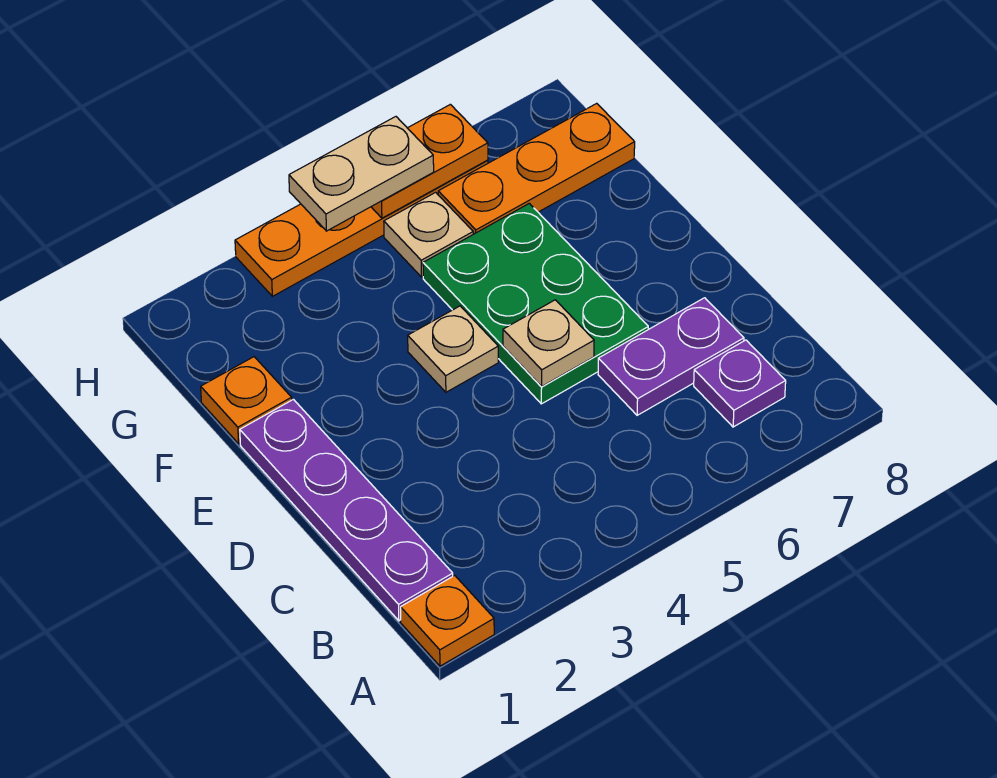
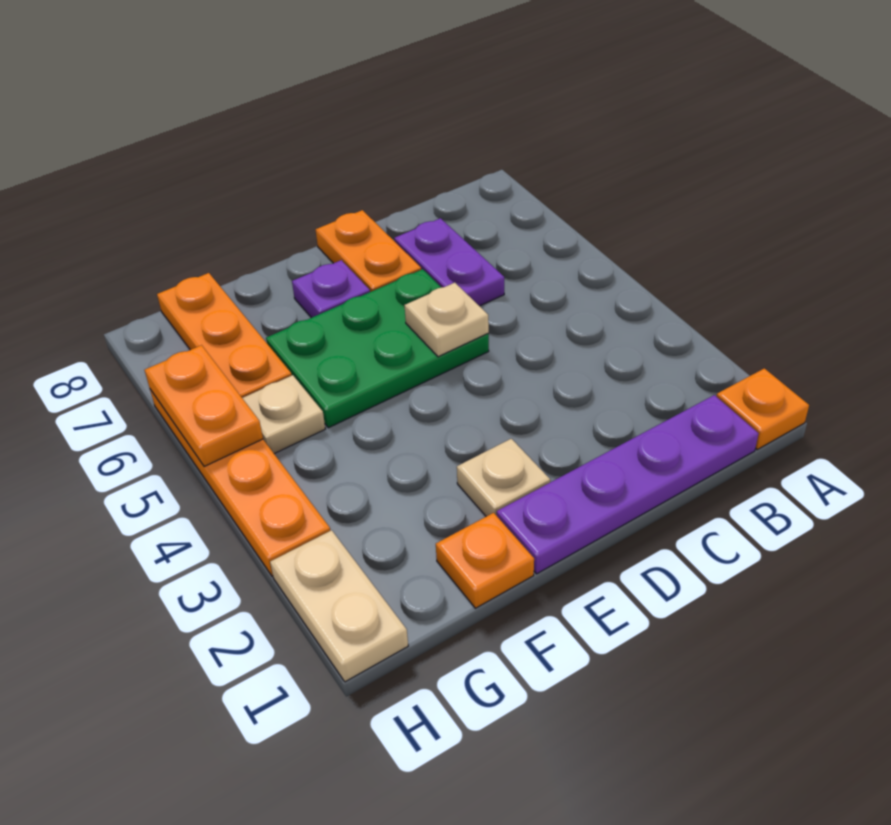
purple plate B7 level 1 -> purple plate E7 level 1
none -> orange plate D7:D8 level 1
tan plate E4 level 1 -> tan plate E2 level 1
tan plate H4:H5 level 3 -> tan plate H1:H2 level 1

